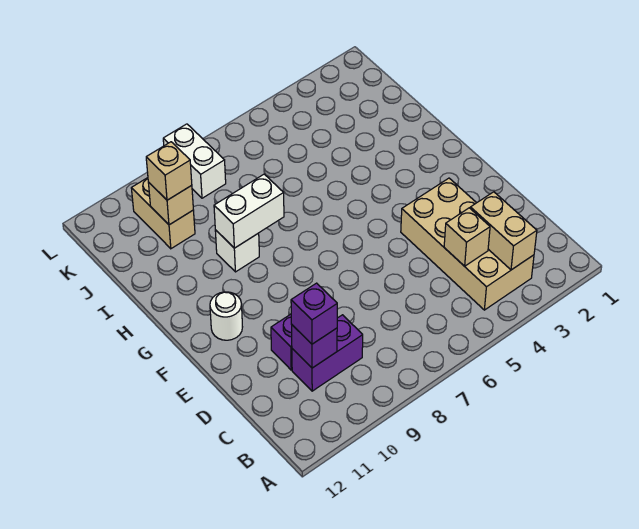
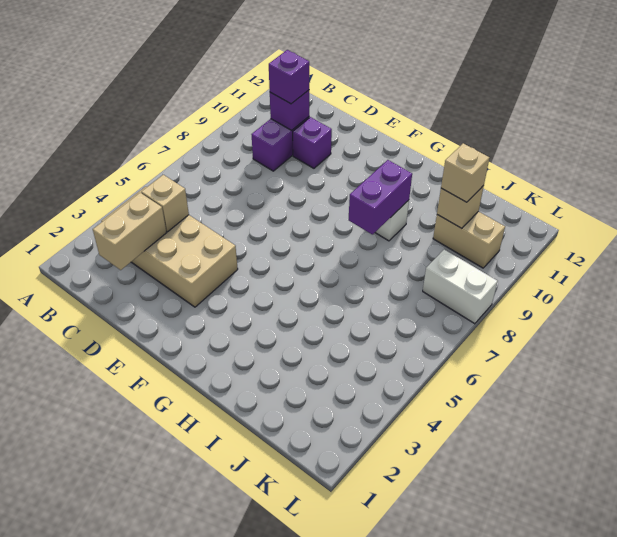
tan brick B3:C3 level 2 -> tan brick C2:C3 level 2
white round brick F11 level 1 -> none
white brick H8:H9 level 2 -> purple brick H8:H9 level 2

